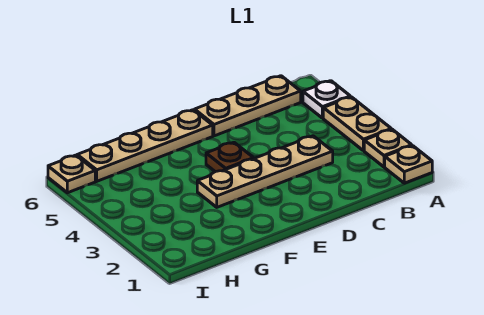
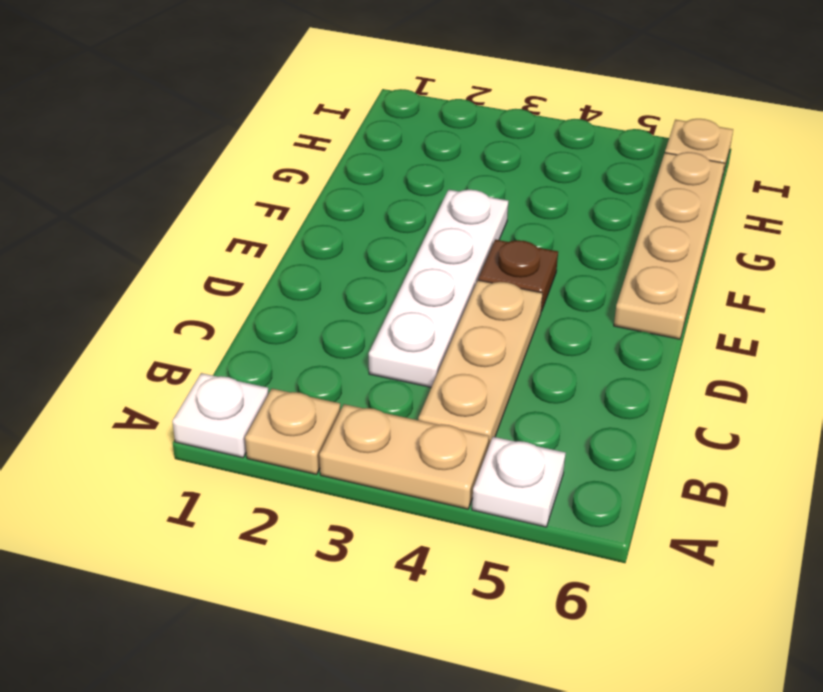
tan plate A1 level 1 -> white plate A1 level 1
tan plate B6:D6 level 1 -> tan plate B4:D4 level 1
tan plate C3:F3 level 1 -> white plate C3:F3 level 1

